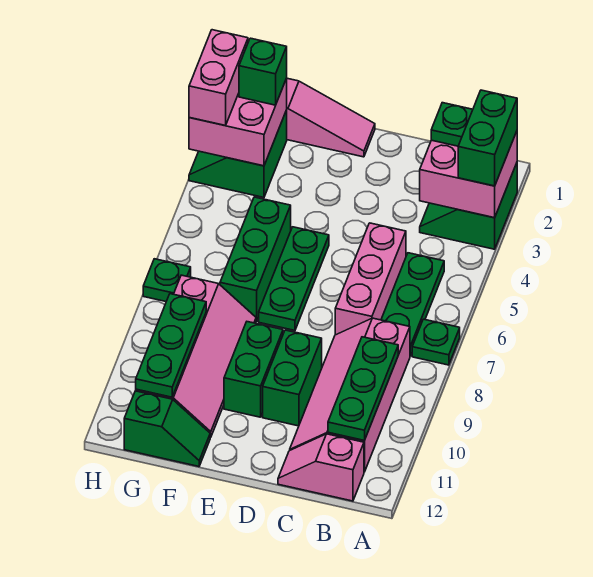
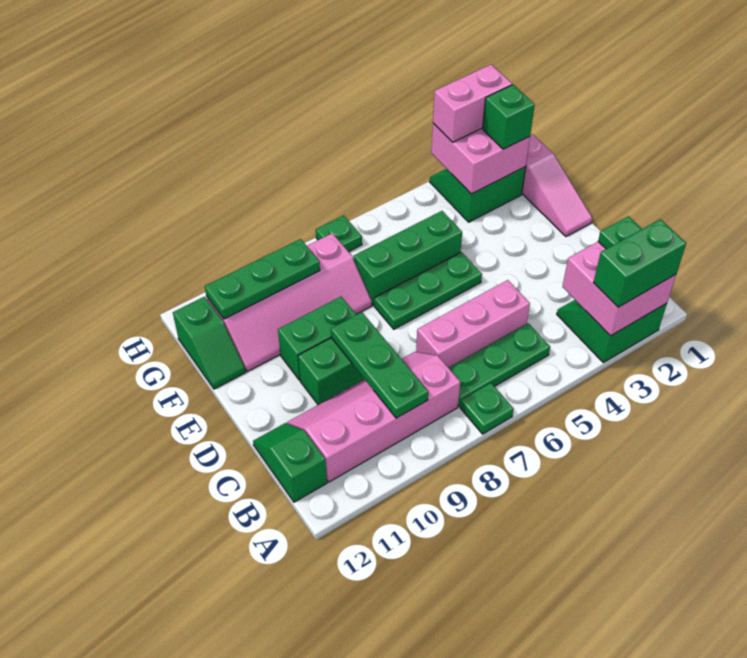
green plate B9:B11 level 2 -> green plate B9:D9 level 2
pink slope B12:C12 level 1 top B -> green slope B12:C12 level 1 top B

